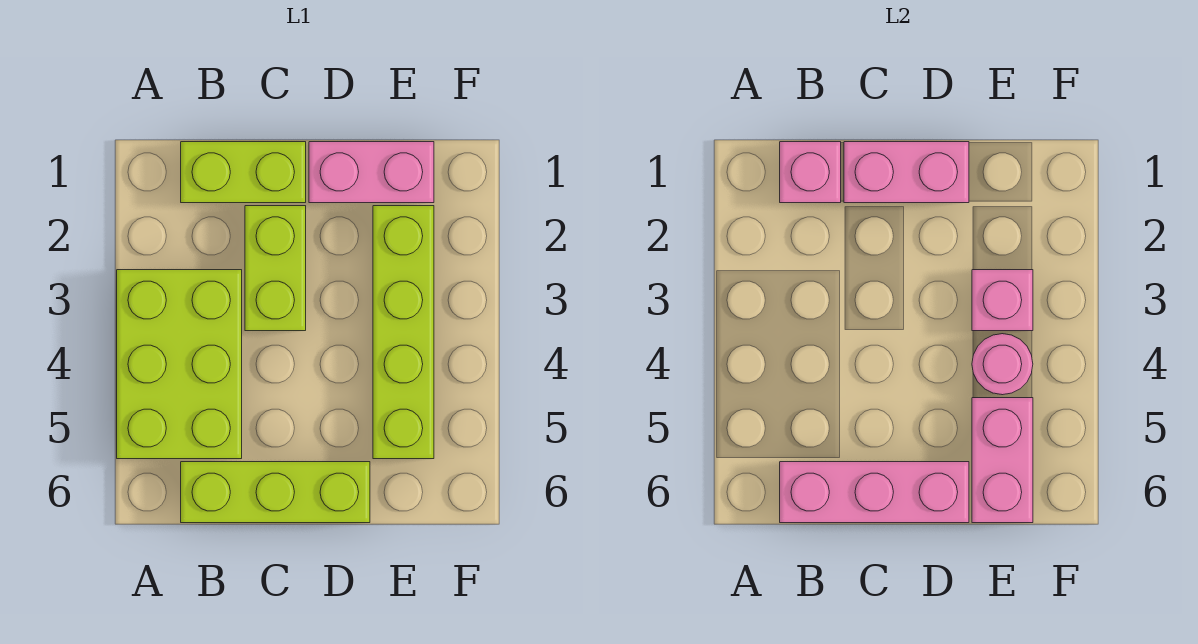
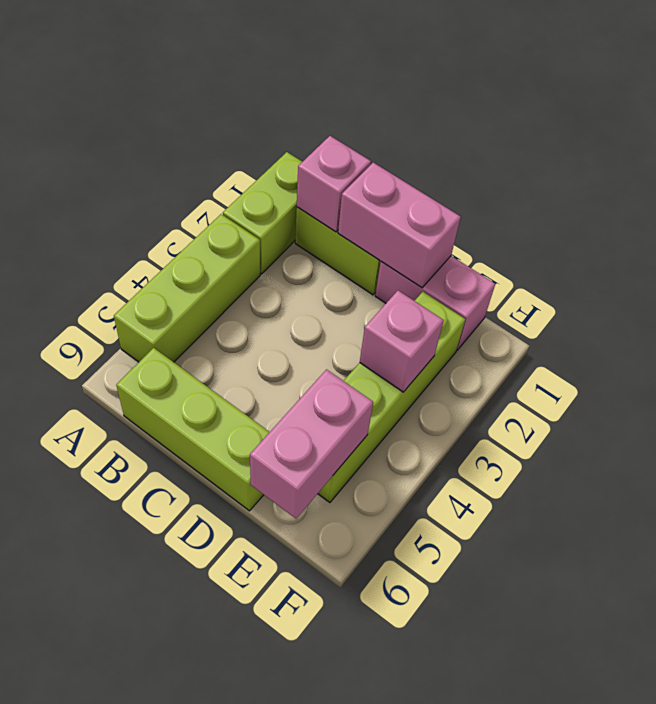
lime brick A3:B5 level 1 -> lime brick A3:A5 level 1
pink brick B6:D6 level 2 -> none
lime brick C2:C3 level 1 -> lime brick A1:A2 level 1
pink round brick E4 level 2 -> none

